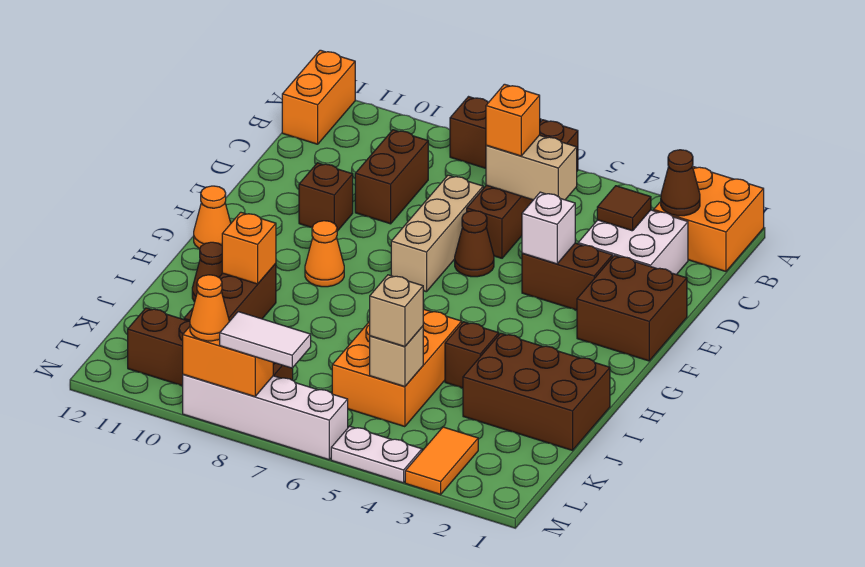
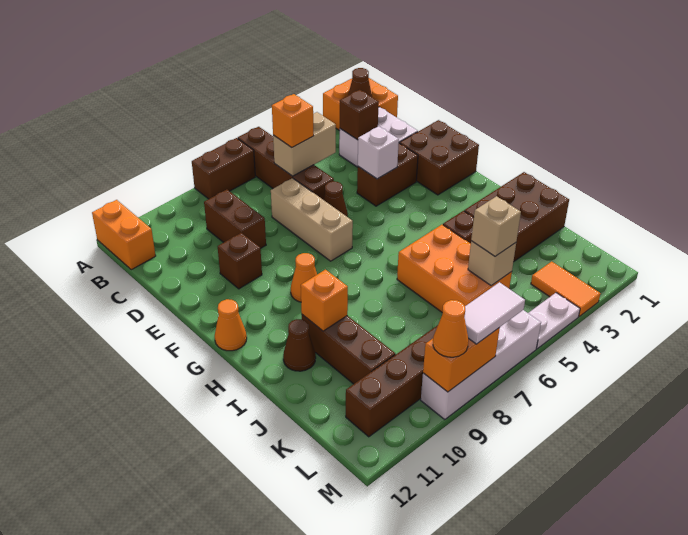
brown tile C3 level 2 -> brown brick C3 level 2

